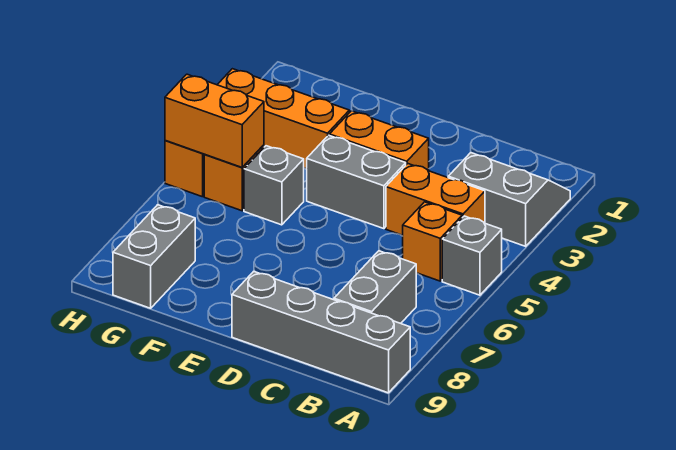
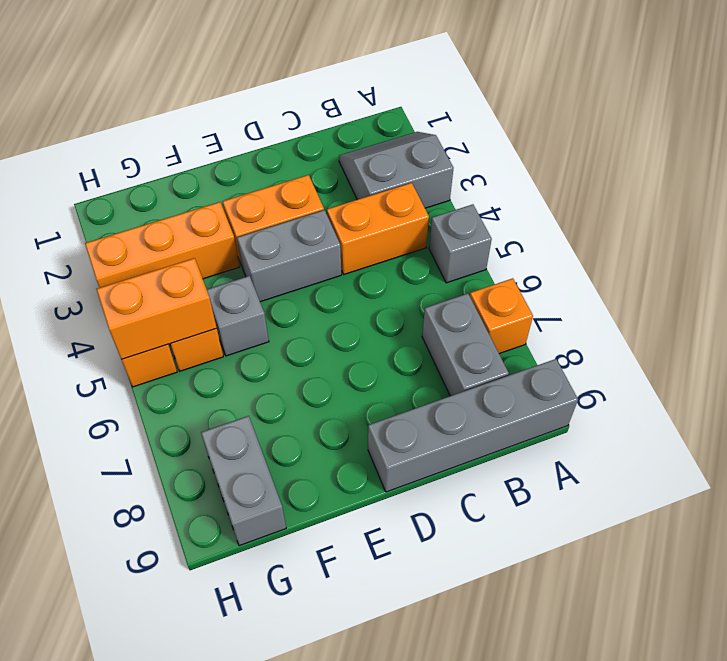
orange brick B5 level 1 -> orange brick A7 level 1

